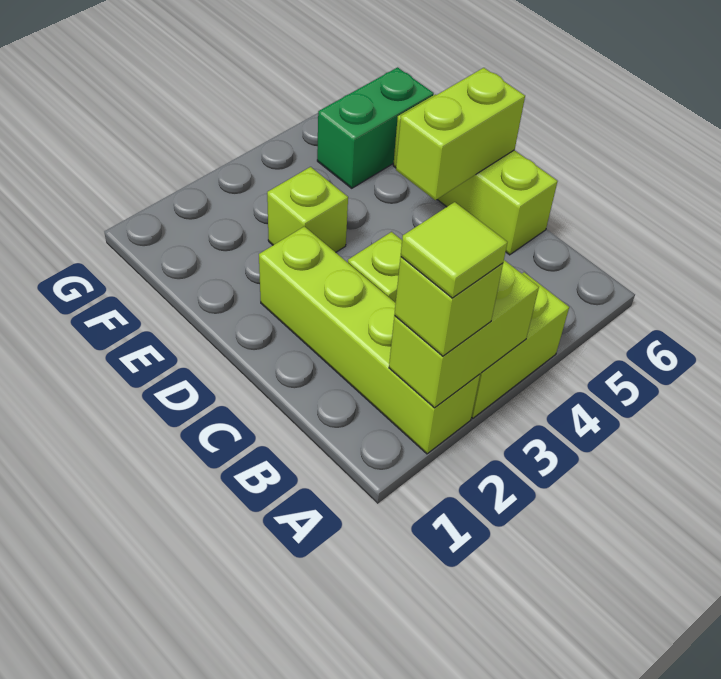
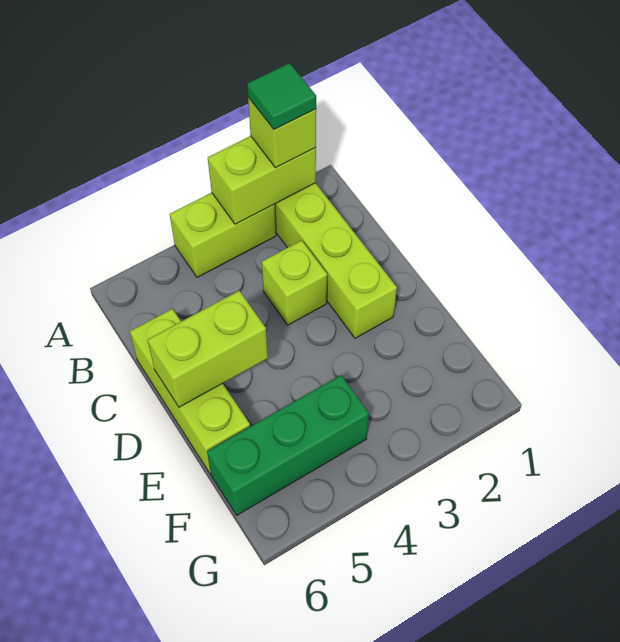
lime tile A2 level 4 -> green tile A2 level 4
lime brick E3 level 1 -> none
green brick F5:F6 level 1 -> green brick F4:F6 level 1

